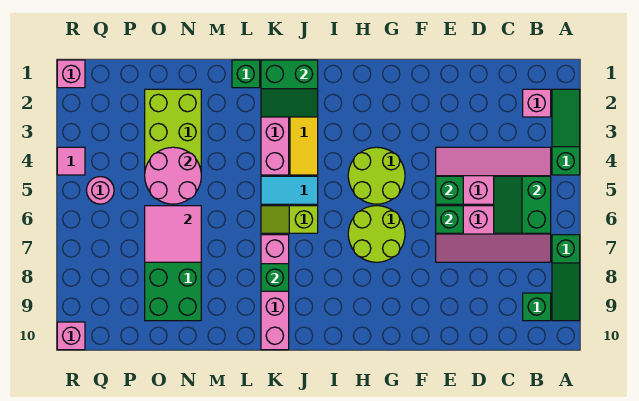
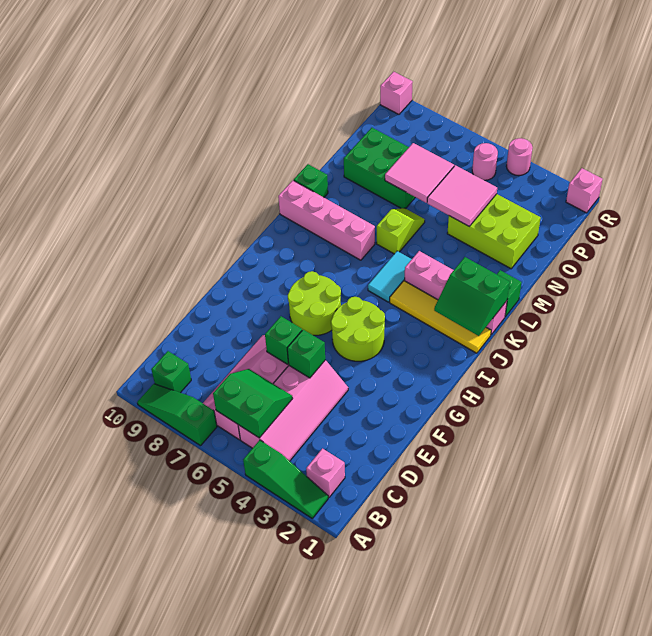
green slope J1:K2 level 2 top 1 -> green slope J1:K2 level 2 top K
lime slope J6:K6 level 1 top J -> lime slope L6:M6 level 1 top L
green brick K8 level 2 -> green brick L10 level 1
pink round brick N4:O5 level 2 -> pink tile N4:O5 level 2
pink tile R4 level 1 -> pink round brick R4 level 1

